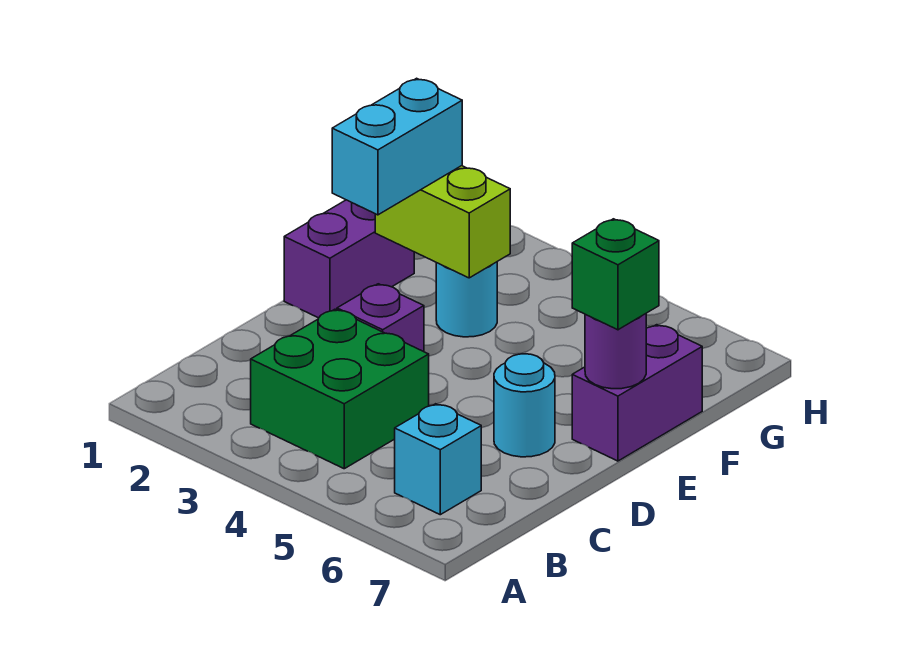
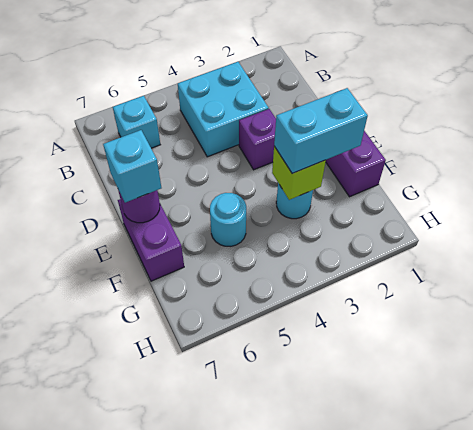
green brick B3:C4 level 1 -> cyan brick B3:C4 level 1
cyan round brick D6 level 1 -> cyan round brick F5 level 1
cyan brick E2:F2 level 3 -> cyan brick F2:F3 level 3
green brick E7 level 3 -> cyan brick E7 level 3
lime brick F2:F3 level 2 -> lime brick F3 level 2

